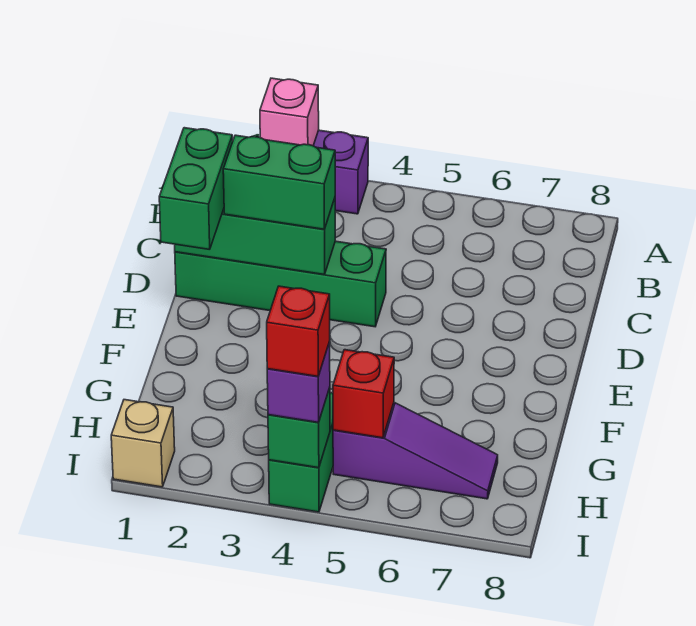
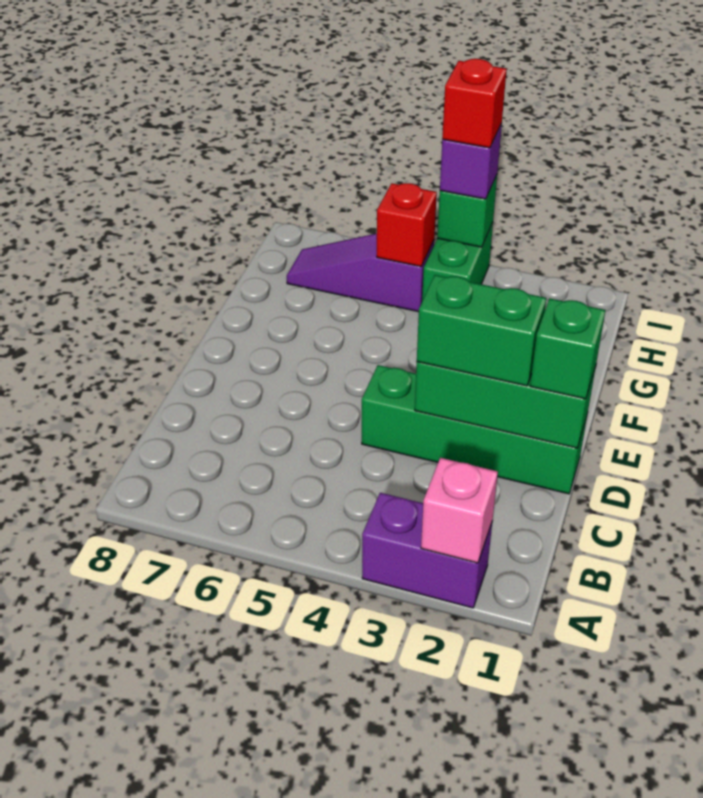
green brick D1:E1 level 3 -> green brick D1 level 3
tan brick I1 level 1 -> none

